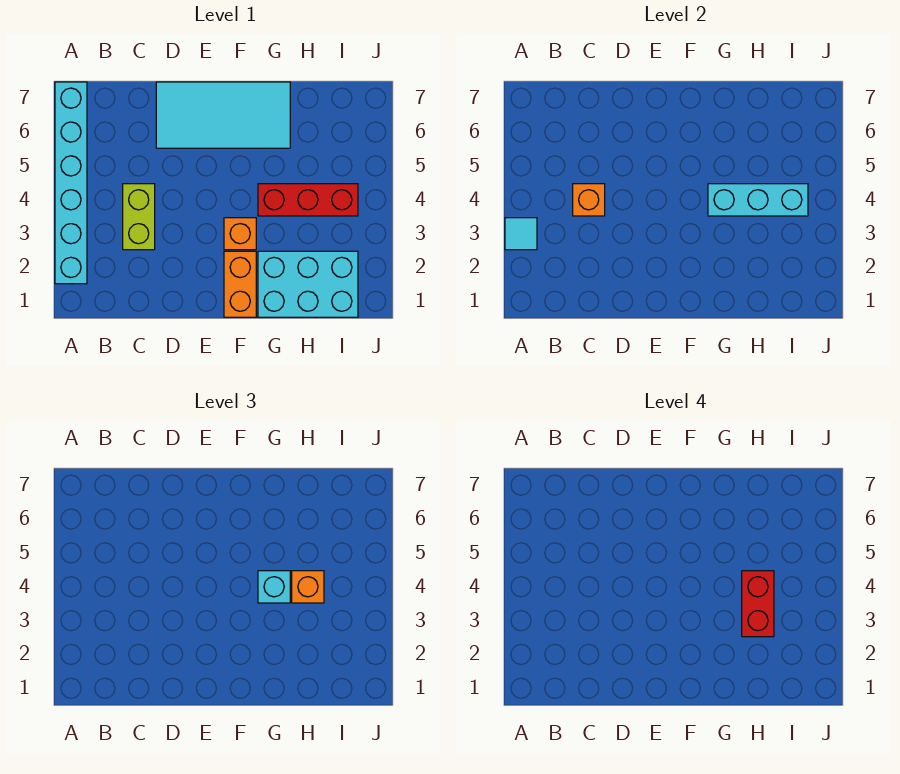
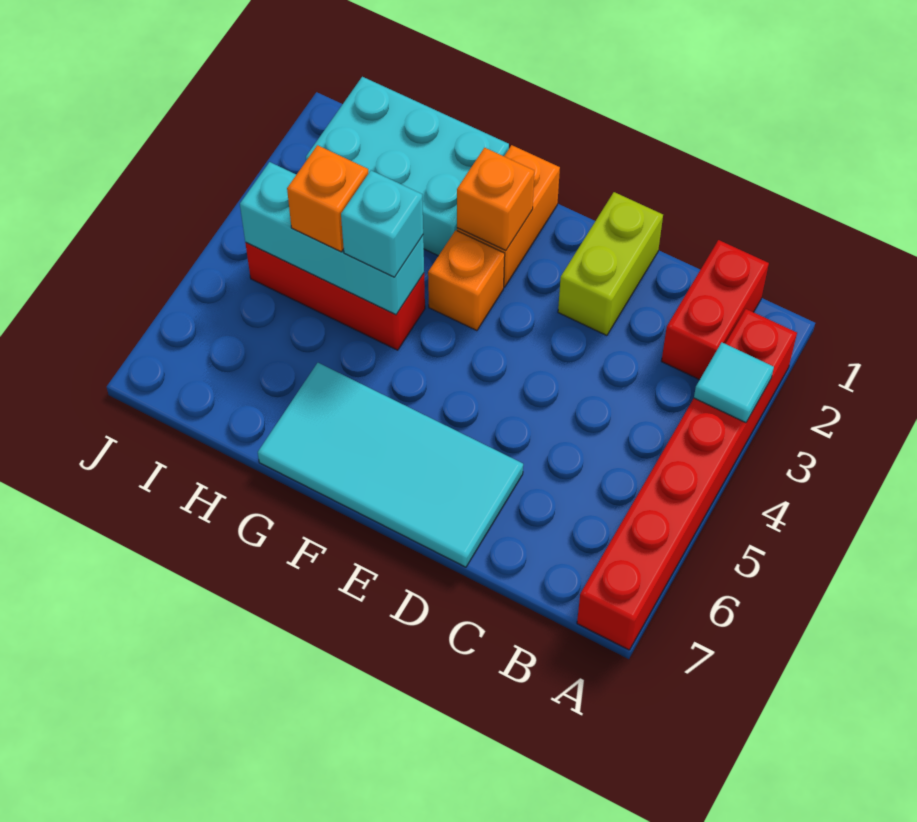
cyan brick A2:A7 level 1 -> red brick A2:A7 level 1
lime brick C3:C4 level 1 -> lime brick D1:D2 level 1
orange brick C4 level 2 -> orange brick F2 level 2
red brick H3:H4 level 4 -> red brick B1:B2 level 1

